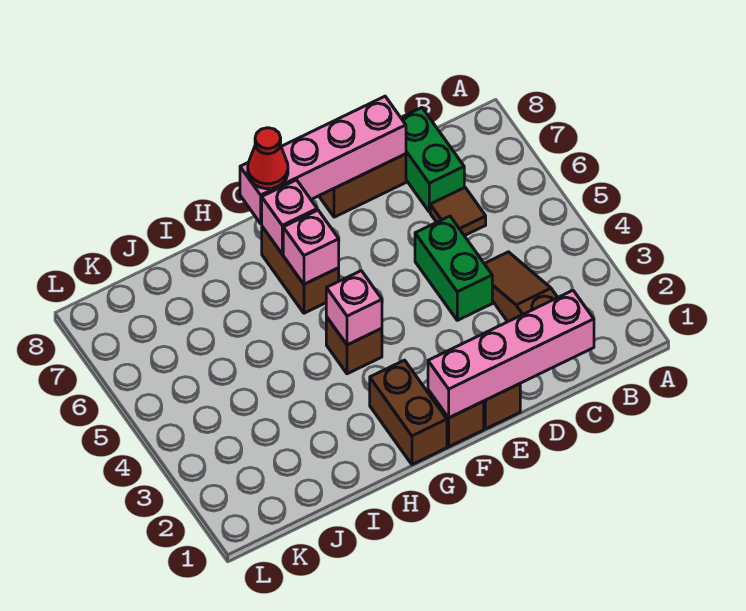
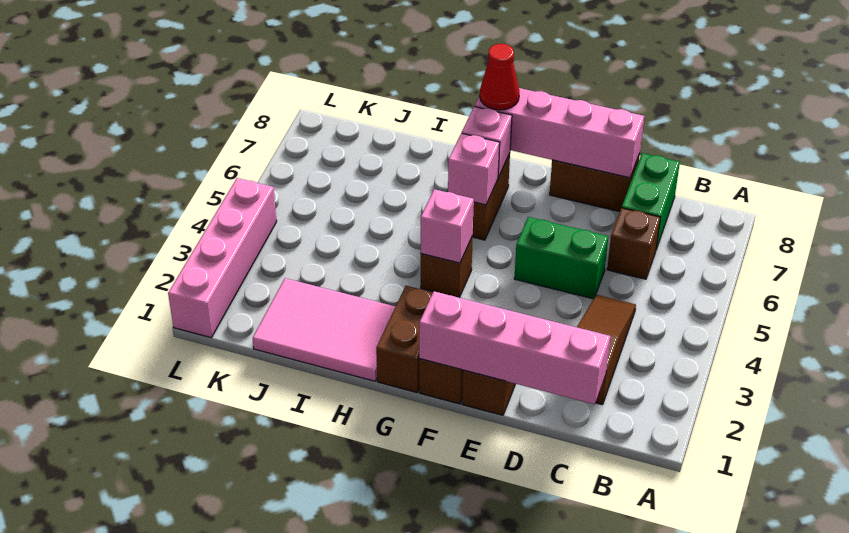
brown tile C6 level 1 -> brown brick C6 level 1
green brick D4:D5 level 1 -> green brick D5:E5 level 1
none -> pink tile H1:J2 level 1
none -> pink brick L1:L4 level 1

